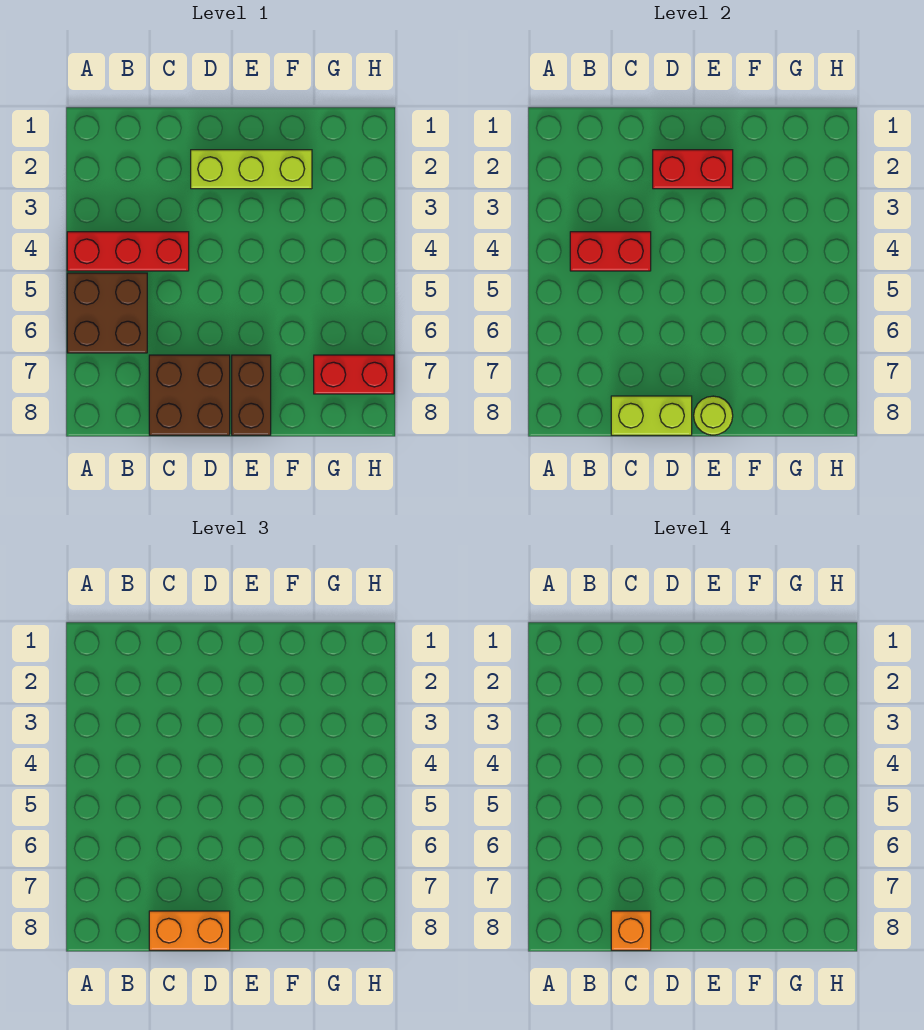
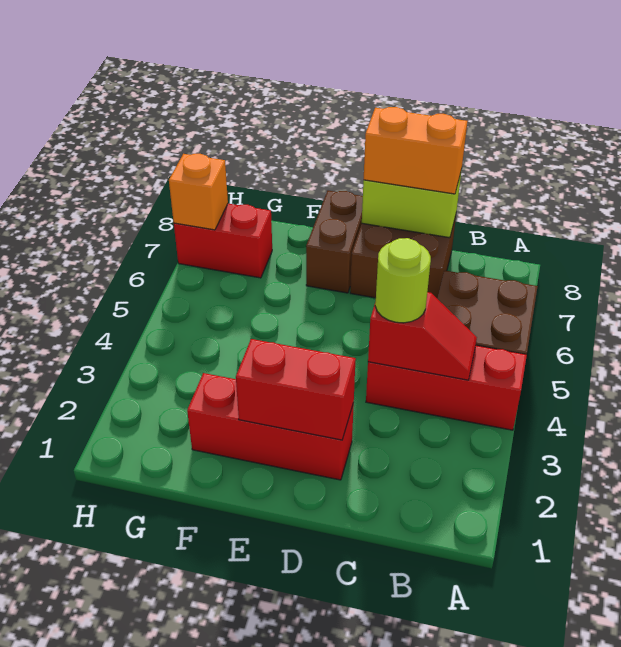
red brick B4:C4 level 2 -> red slope B4:C4 level 2 top C
orange brick C8 level 4 -> orange brick H7 level 2
lime brick D2:F2 level 1 -> red brick D2:F2 level 1
lime round brick E8 level 2 -> lime round brick C4 level 3

